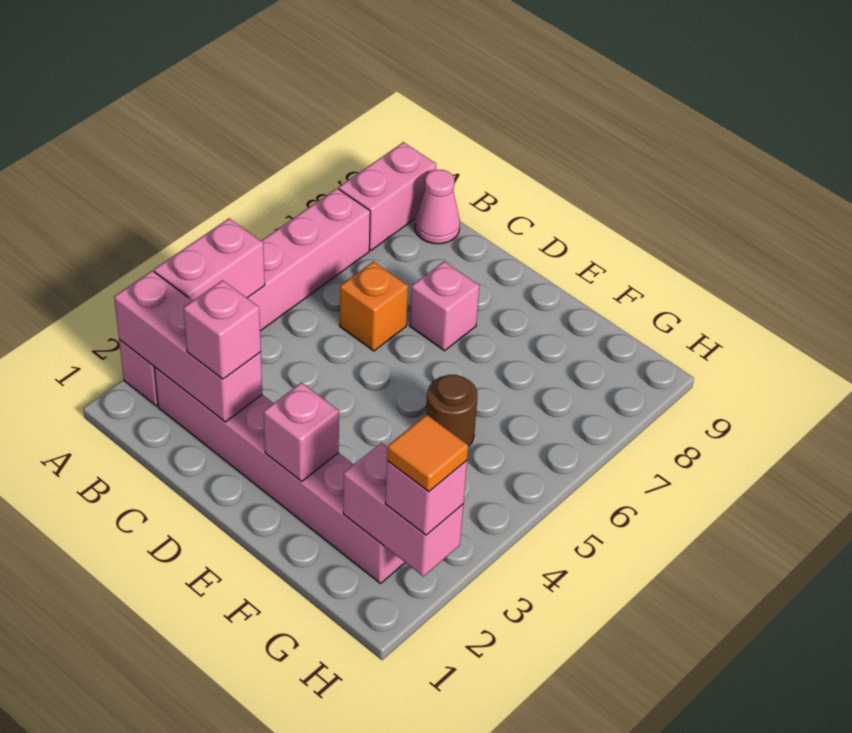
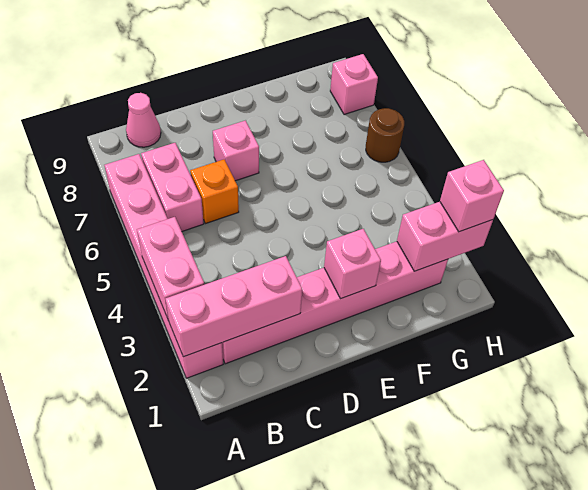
pink brick A8:A9 level 1 -> pink brick B6:B7 level 1
pink brick C2 level 3 -> pink brick H8 level 1
brown round brick F5 level 1 -> brown round brick H6 level 1
orange tile H2 level 4 -> none

